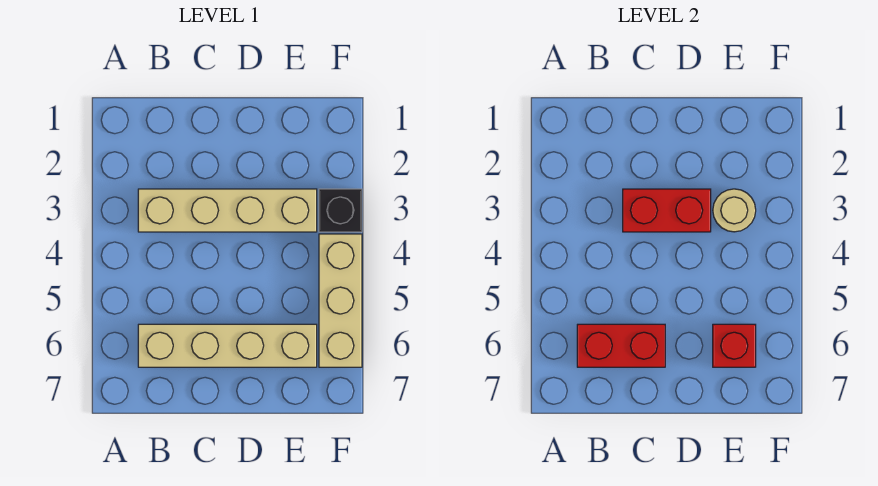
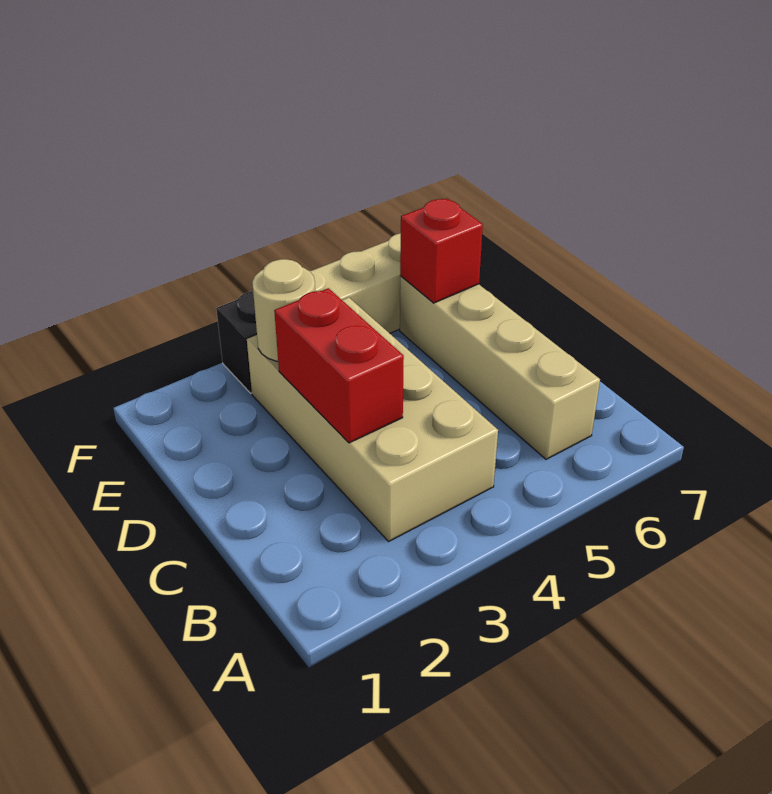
tan brick B3:E3 level 1 -> tan brick B3:E4 level 1
red brick B6:C6 level 2 -> none

